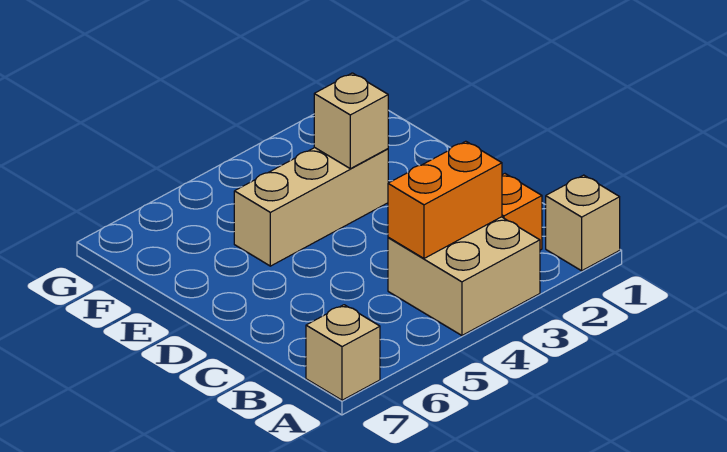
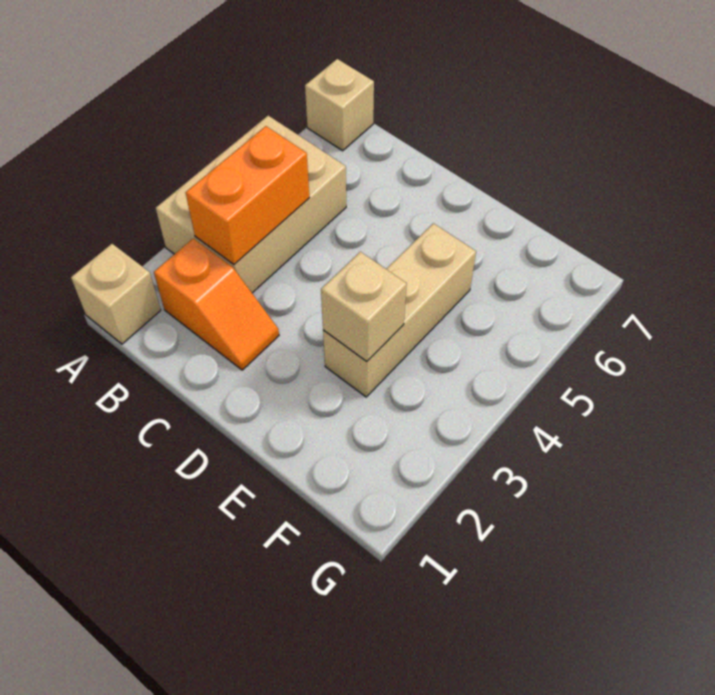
tan brick A3:B4 level 1 -> tan brick A3:B5 level 1

